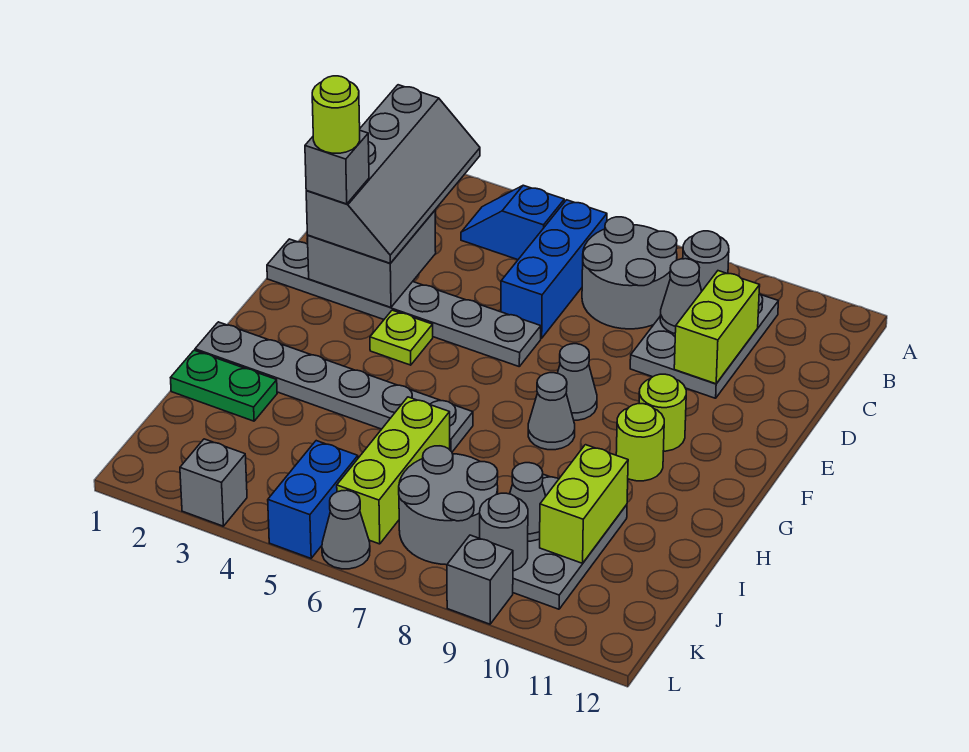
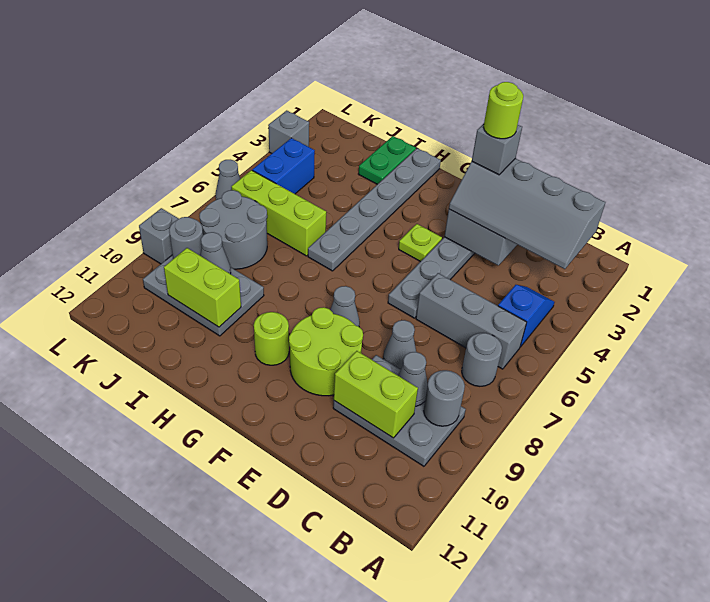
blue brick B6:D6 level 1 -> grey brick B6:D6 level 1
grey round brick B7:C8 level 1 -> grey round brick B7 level 1
lime round brick F10 level 1 -> lime round brick E9:F10 level 1
grey cone G8 level 1 -> grey cone D8 level 1
blue brick K5:L5 level 1 -> blue brick K4:K5 level 1

